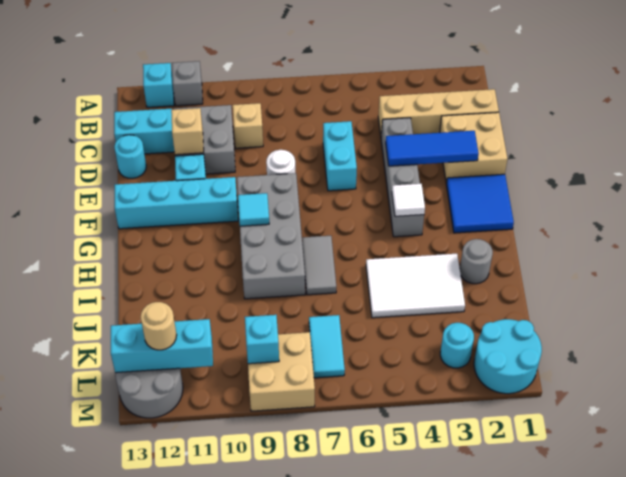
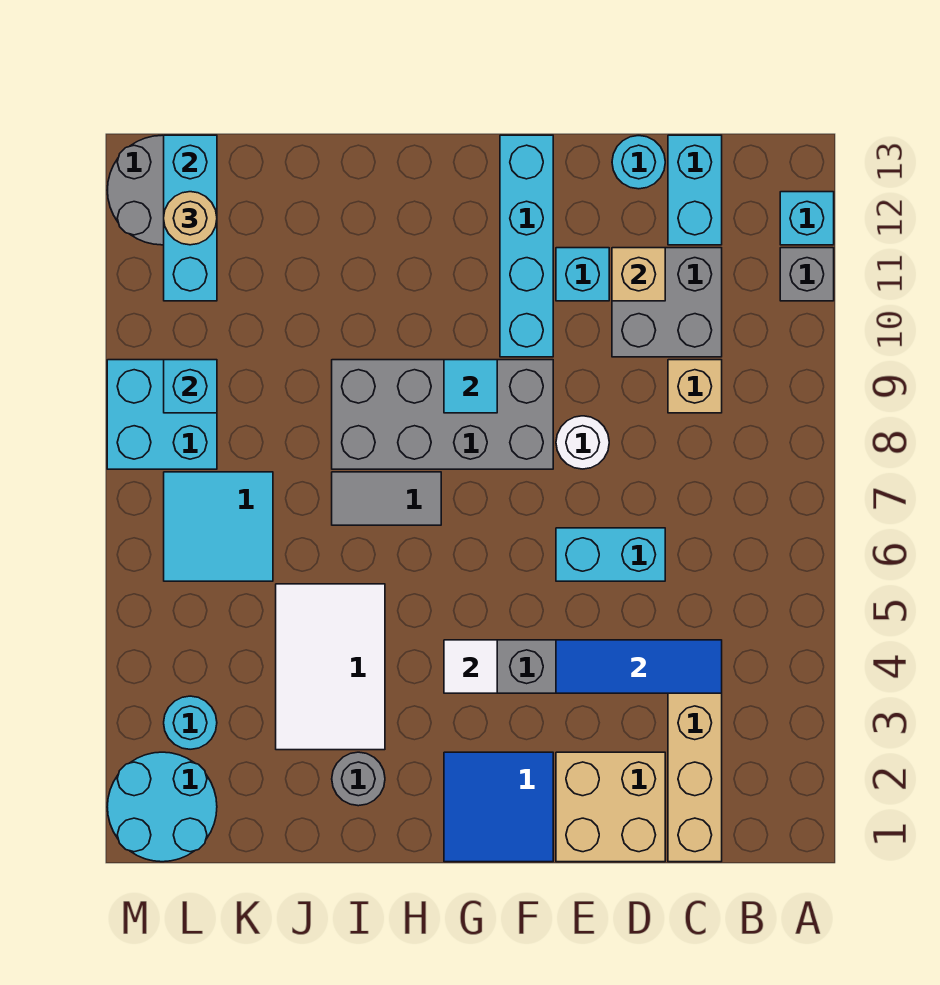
blue tile E2:E4 level 2 -> blue tile C4:E4 level 2
cyan tile K7:L7 level 1 -> cyan tile K6:L7 level 1
tan brick L8:M9 level 1 -> cyan brick L8:M9 level 1

